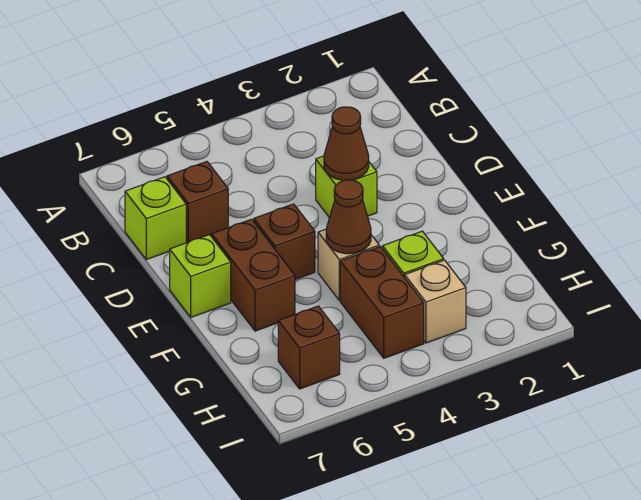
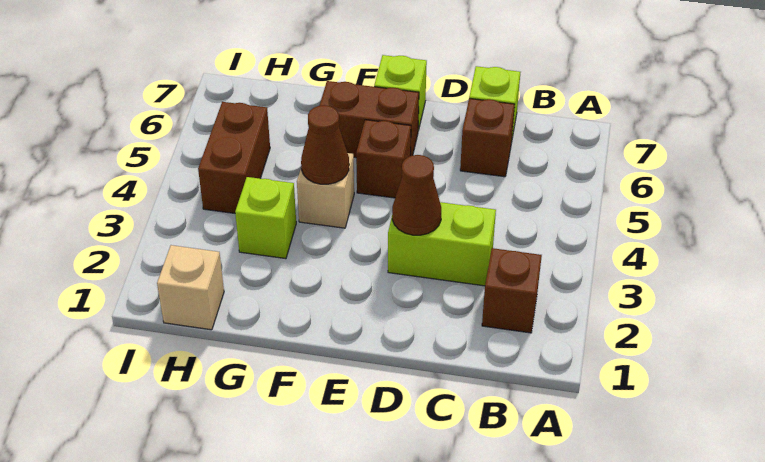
lime brick D3 level 1 -> lime brick C3:D3 level 1
brown brick G4:H4 level 1 -> brown brick H4:H5 level 1
tan brick H3 level 1 -> tan brick H1 level 1
brown brick H6 level 1 -> brown brick B2 level 1

